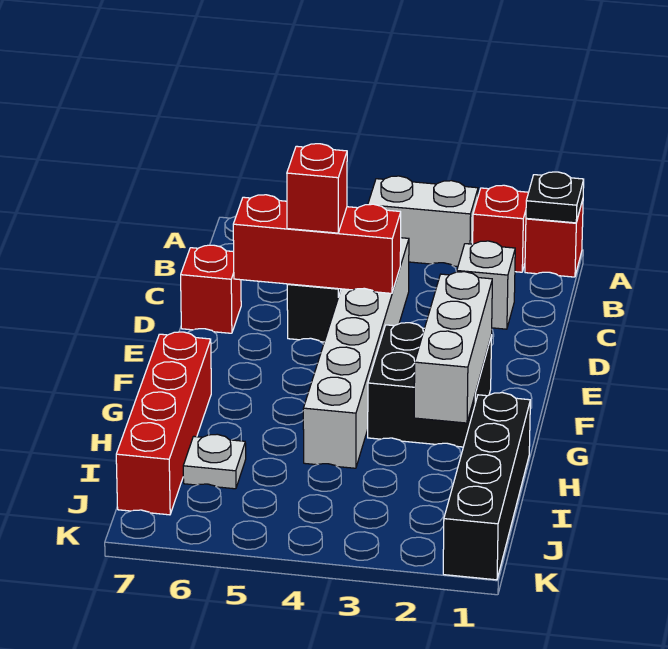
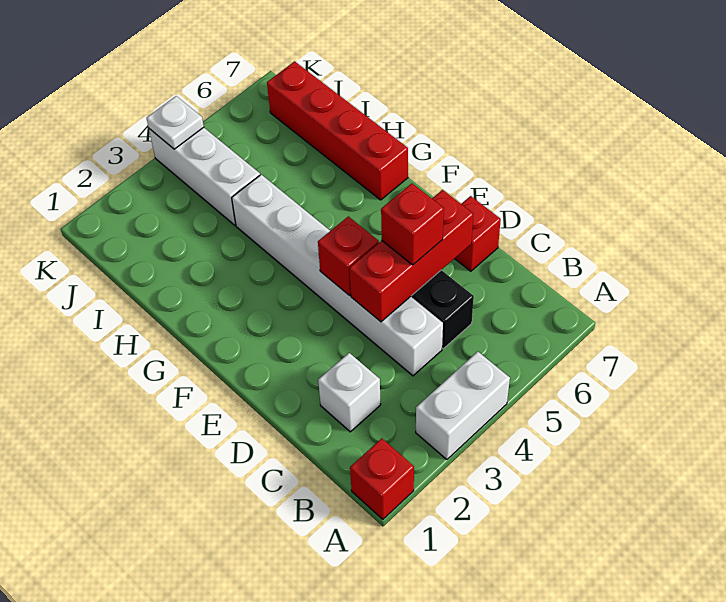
black plate A1 level 2 -> none
red brick A2 level 1 -> red brick E4 level 2
black brick F2:G3 level 1 -> none
white brick F2:H2 level 2 -> white brick I4:K4 level 1
black brick H1:K1 level 1 -> none
white plate I6 level 1 -> white plate K4 level 2

